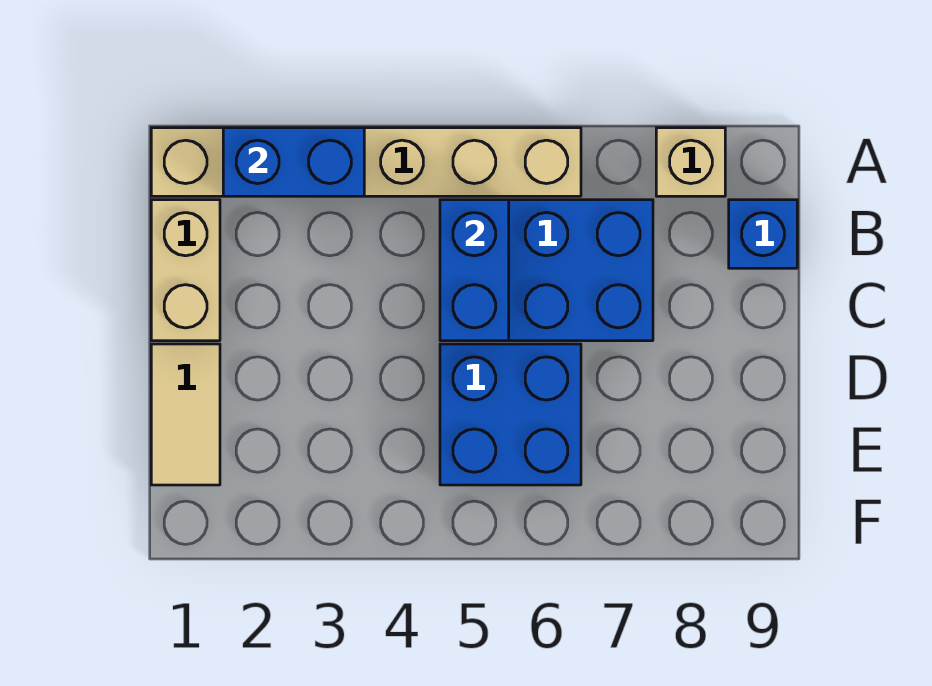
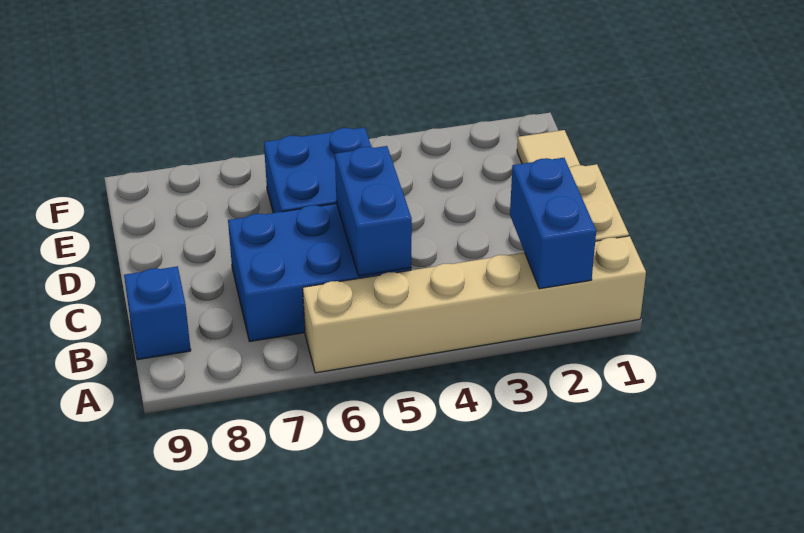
blue brick A2:A3 level 2 -> blue brick A2:B2 level 2
tan brick A8 level 1 -> none

